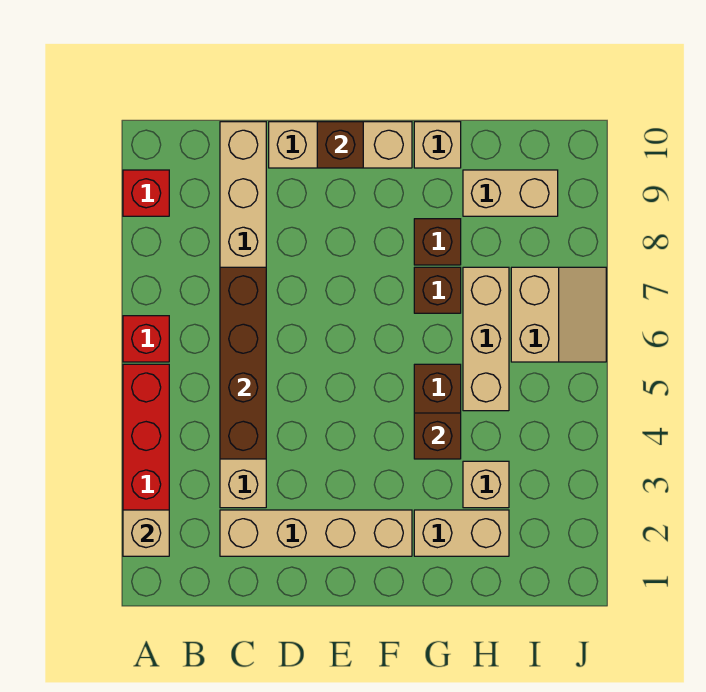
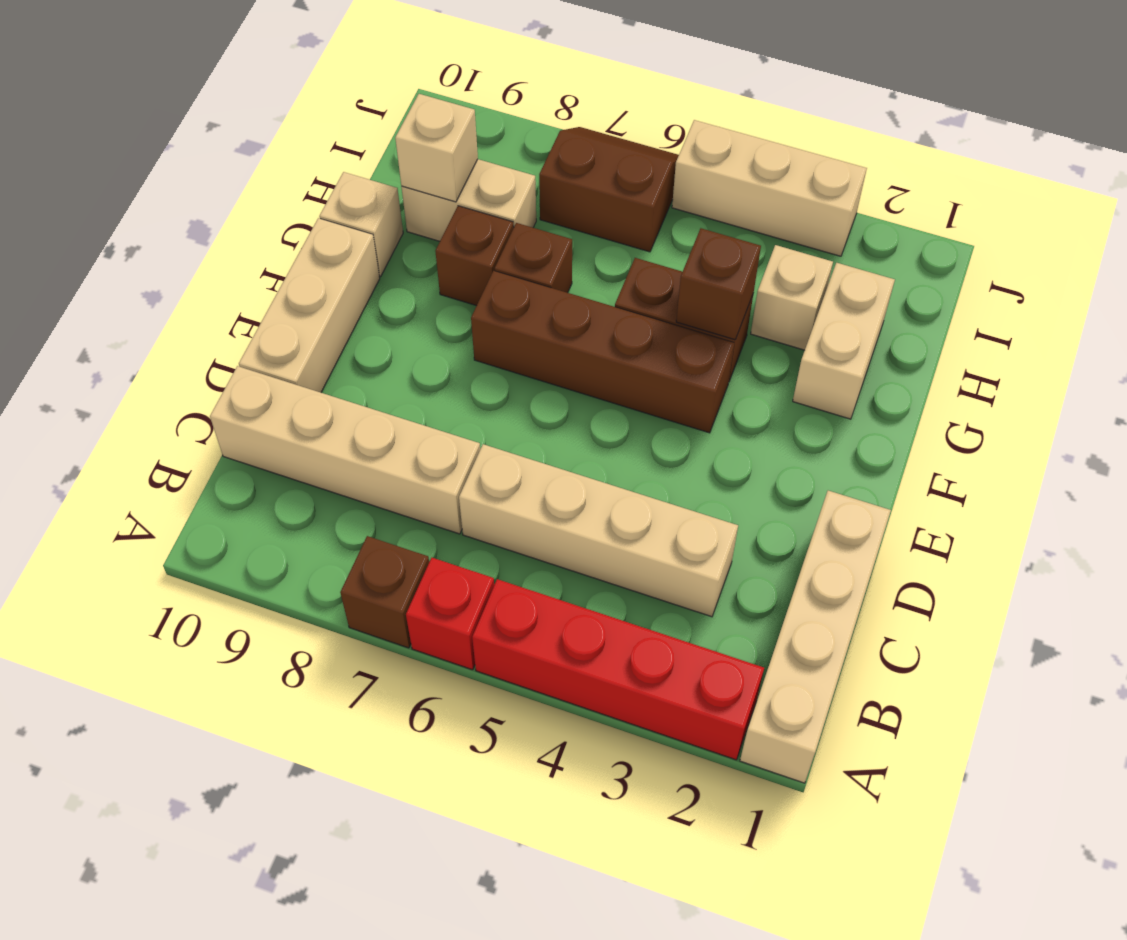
tan brick A2 level 2 -> tan brick H9 level 2
red brick A9 level 1 -> none
tan brick C2:F2 level 1 -> tan brick A1:D1 level 1
brown brick C4:C7 level 2 -> brown brick F4:F7 level 1
brown brick E10 level 2 -> brown brick A7 level 1
tan brick H5:H7 level 1 -> tan brick J3:J5 level 1
tan brick H9:I9 level 1 -> tan brick H8:H9 level 1
tan slope I6:J7 level 1 top I -> brown slope I6:J7 level 1 top I

